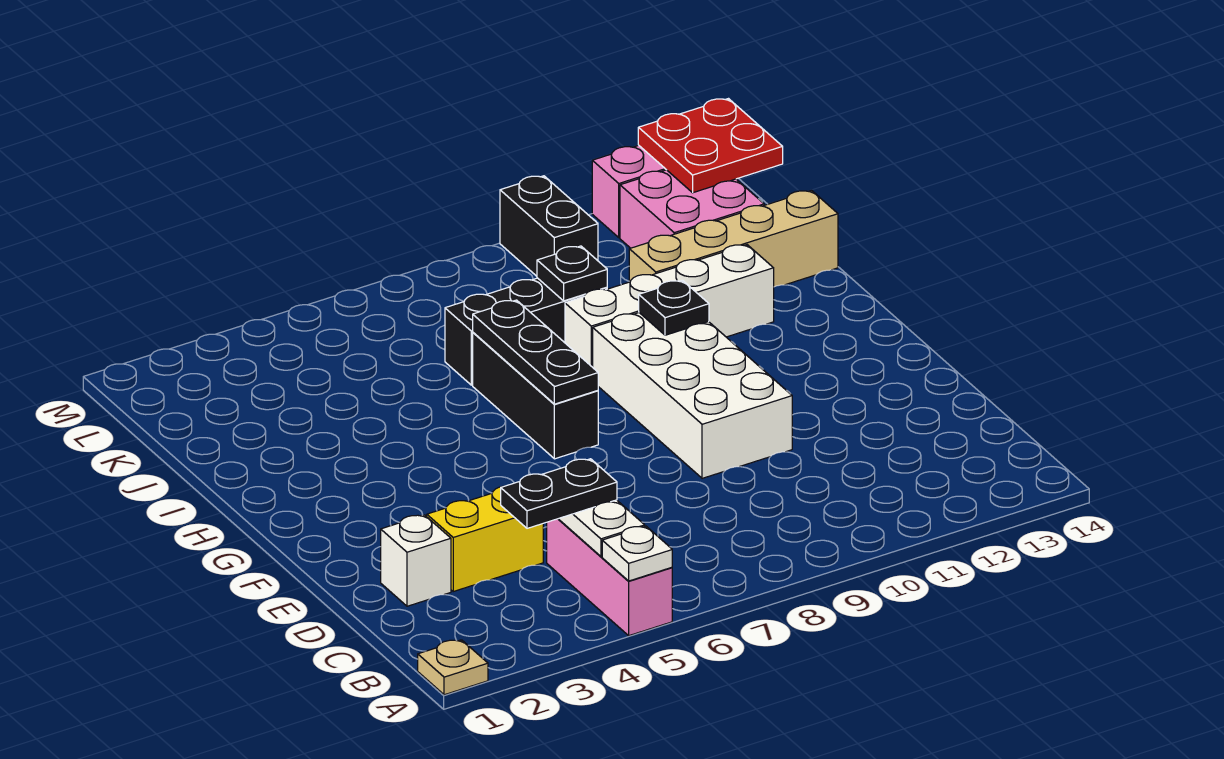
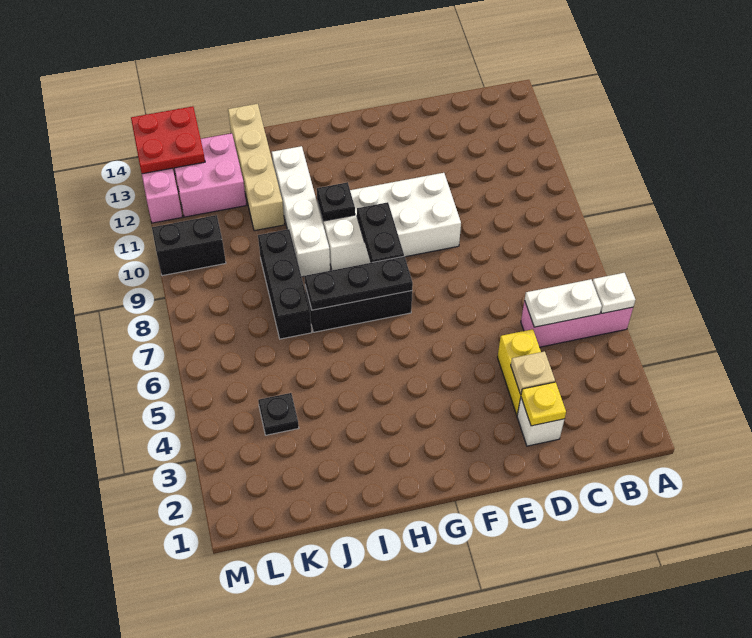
tan plate A1 level 1 -> tan plate D3 level 2
black plate C4:C5 level 3 -> black plate G8:G9 level 2
none -> yellow plate D2 level 2
black plate J9 level 2 -> black plate K4 level 1

